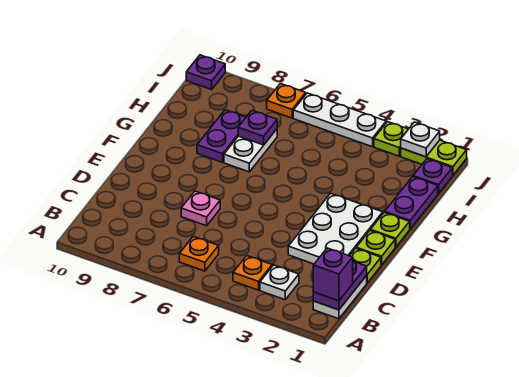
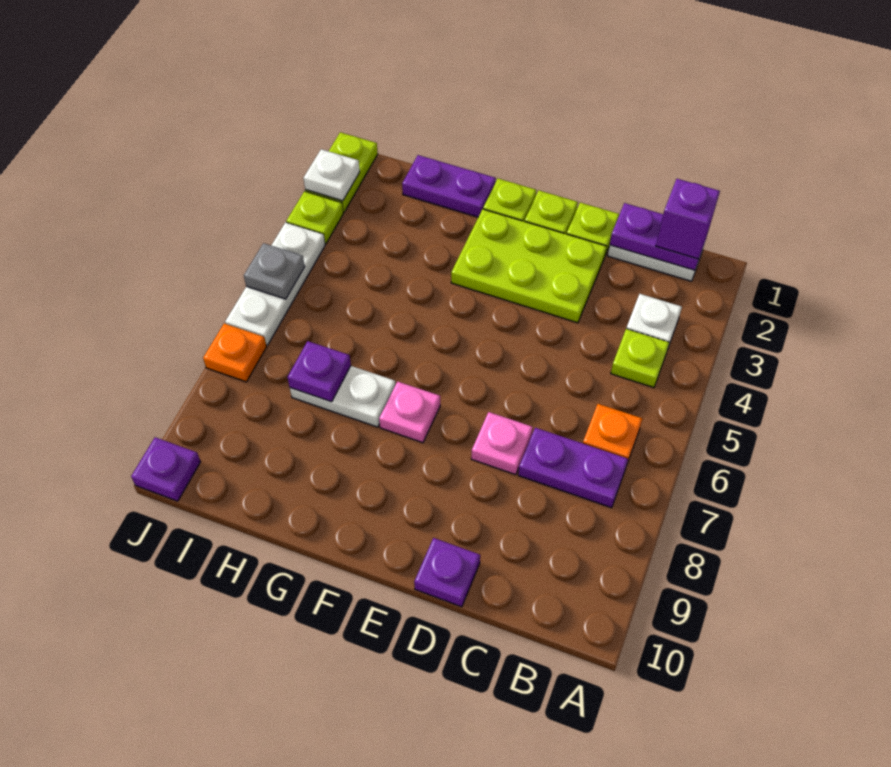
orange plate B4 level 1 -> lime plate B4 level 1
white plate D2:F3 level 1 -> lime plate D2:F3 level 1
none -> pink plate F7 level 1
purple plate G8:H8 level 1 -> purple plate B7:C7 level 1
purple plate I1 level 1 -> purple plate D10 level 1
none -> grey plate J5 level 2

